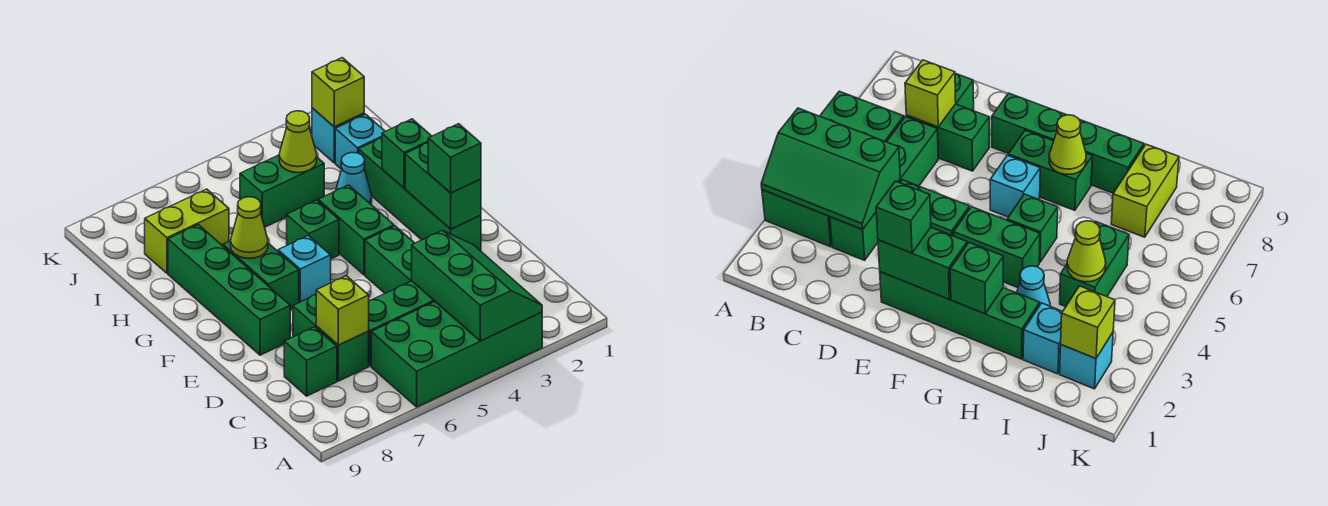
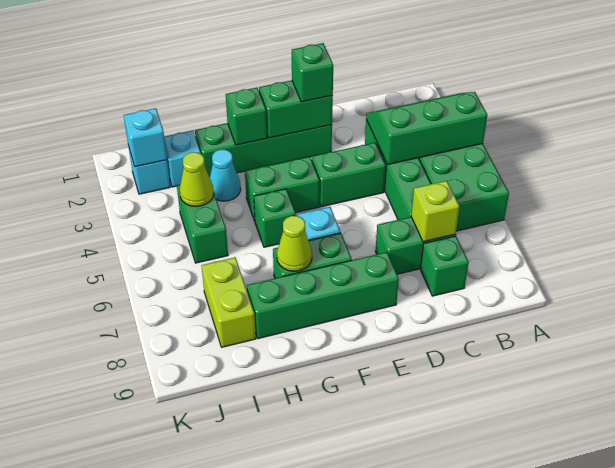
lime brick J2 level 2 -> cyan brick J2 level 2

